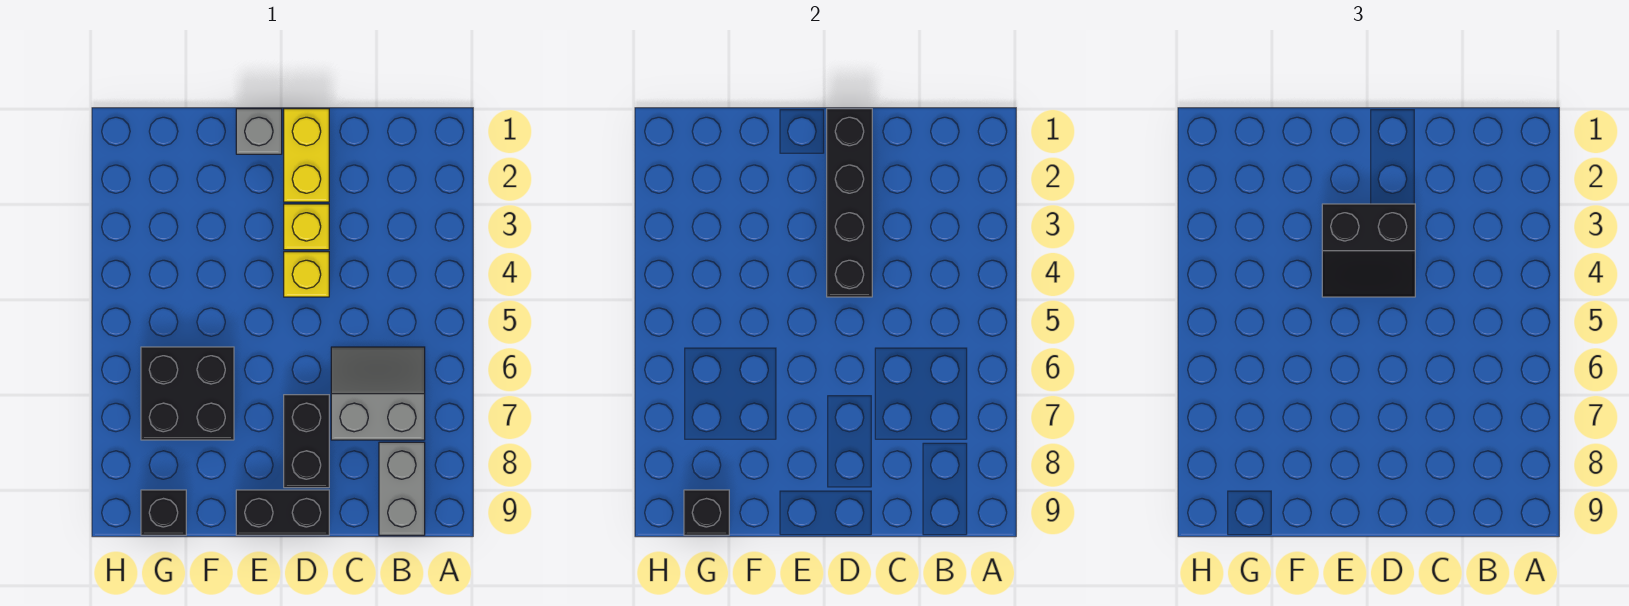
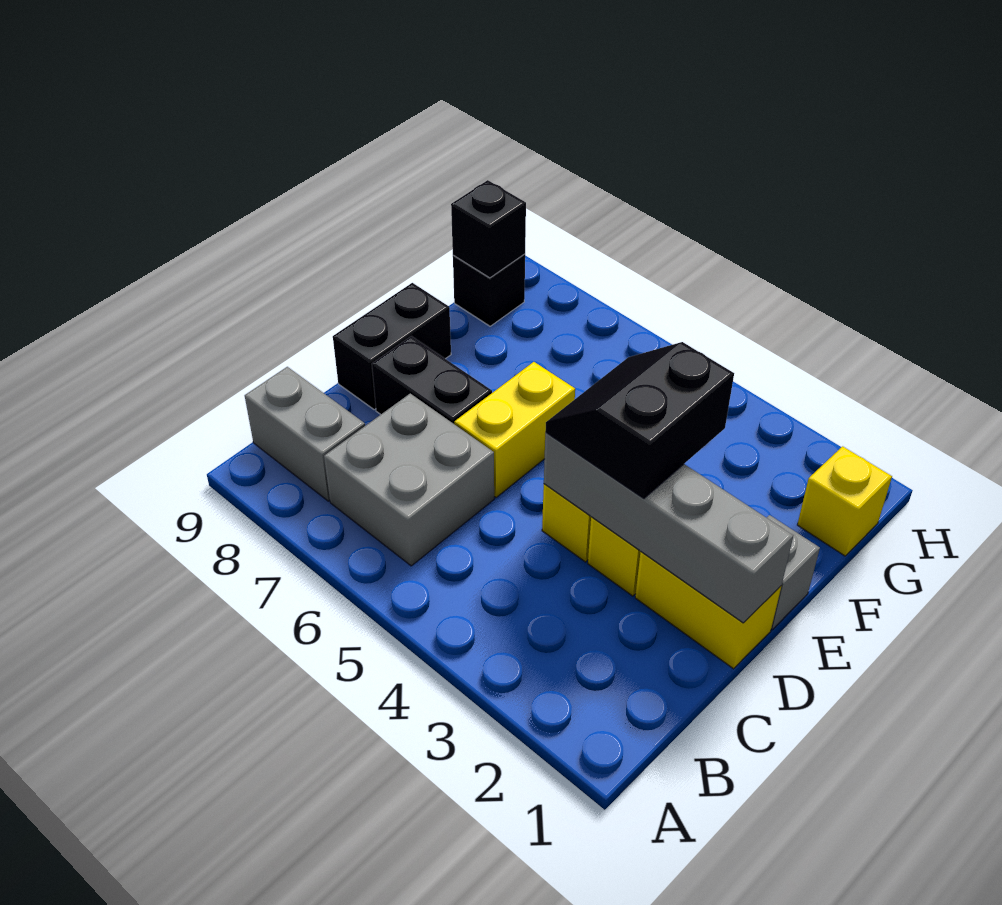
grey slope B6:C7 level 1 top 7 -> grey brick B6:C7 level 1
black brick D1:D4 level 2 -> grey brick D1:D4 level 2
none -> yellow brick D6:E6 level 1
black brick F6:G7 level 1 -> none
none -> yellow brick G1 level 1

